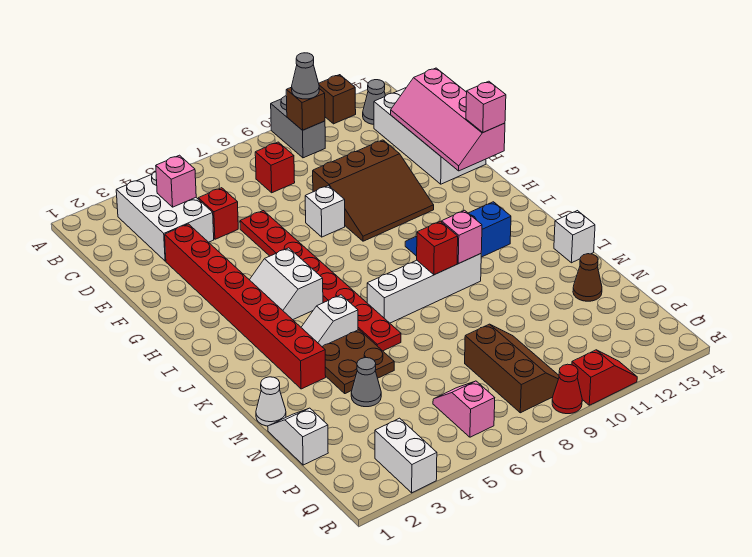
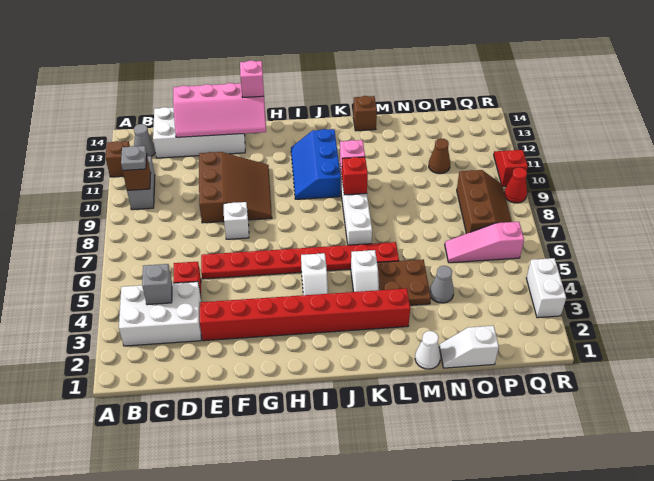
grey brick A10:B10 level 1 -> grey brick B10:B11 level 1
grey cone B10 level 3 -> grey plate B10 level 3
pink brick C4 level 2 -> grey brick C4 level 2
red brick C8 level 1 -> none
white slope H4:I5 level 1 top 5 -> white slope I4:I5 level 1 top 5
white brick L14 level 1 -> brown brick L14 level 1
brown cone N13 level 1 -> brown cone O11 level 1
brown slope O8:Q9 level 1 top 8 -> brown slope P7:Q9 level 1 top P
pink slope P6:Q6 level 1 top Q -> pink slope O6:Q6 level 1 top Q
white brick Q3:R3 level 1 -> white brick R3:R4 level 1

